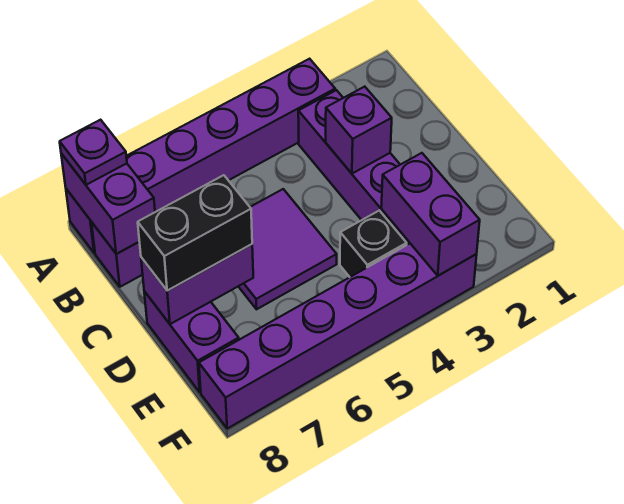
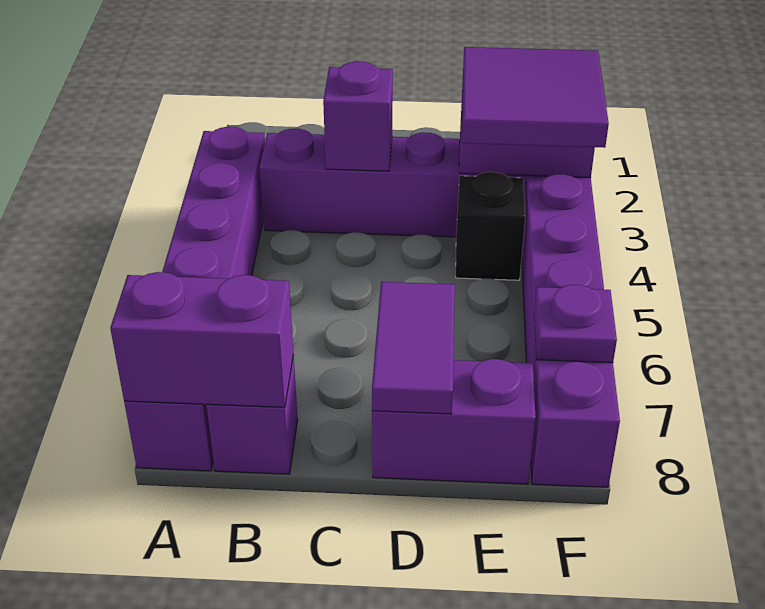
purple plate A8 level 3 -> purple plate F7 level 2
purple tile C5:D6 level 1 -> purple tile E3:F4 level 3
purple brick D7:D8 level 2 -> purple tile D7:D8 level 2
black brick D7:D8 level 3 -> none

